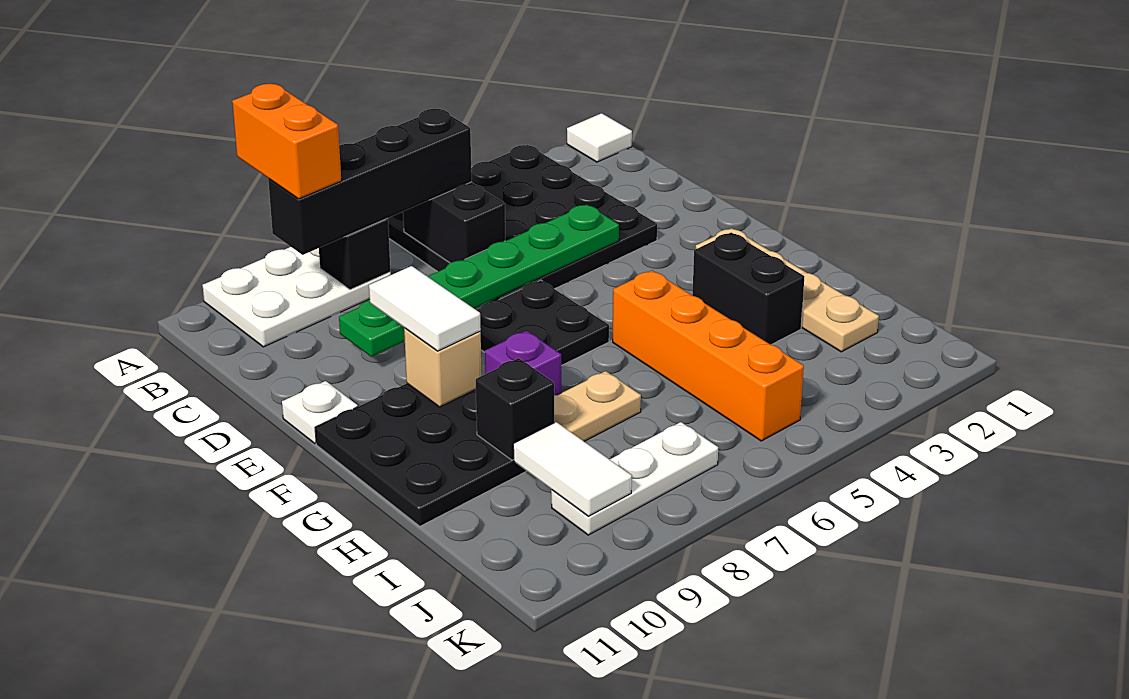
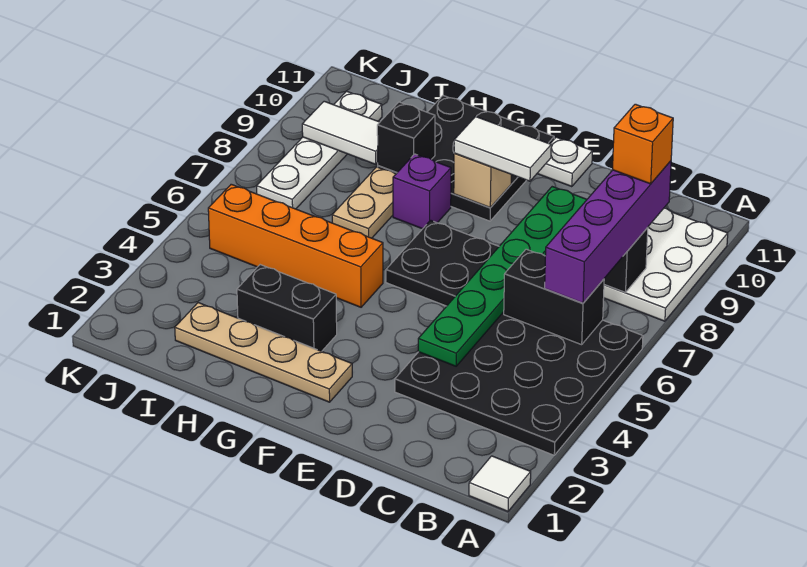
orange brick A9:B9 level 4 -> orange brick B9 level 4
black brick B6:B9 level 3 -> purple brick B6:B9 level 3
white plate J7:J9 level 1 -> white plate J7:J10 level 1

